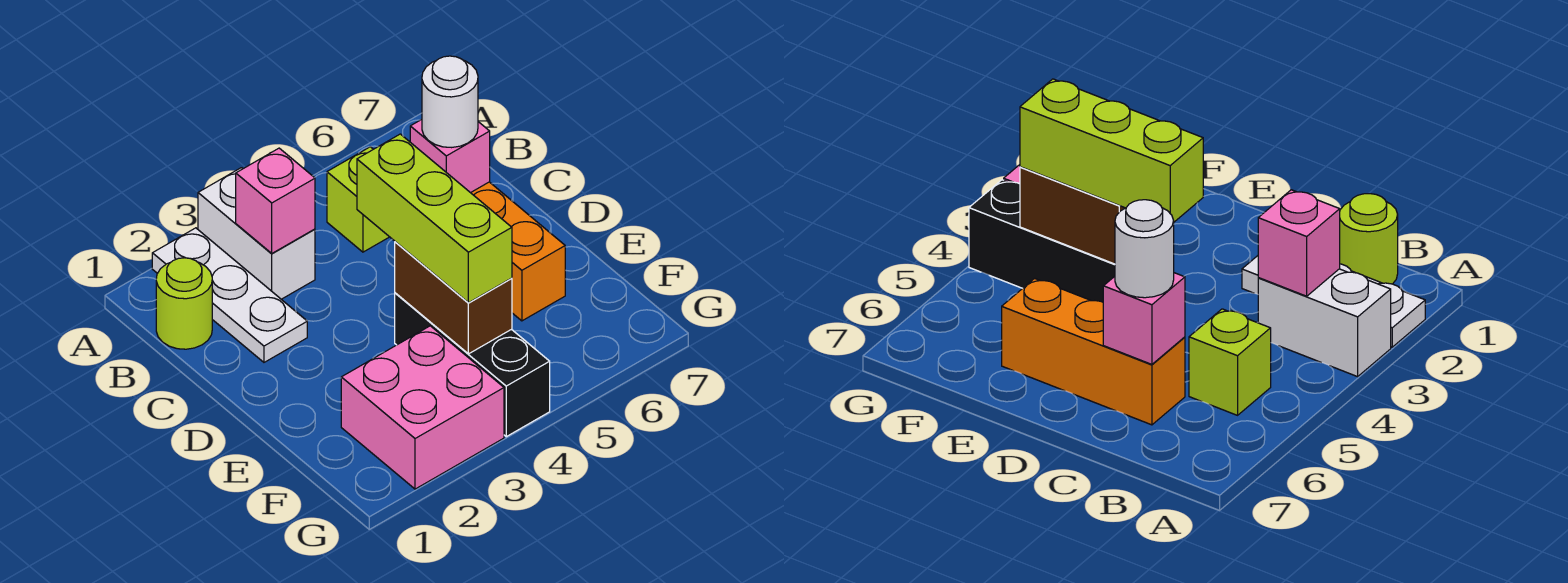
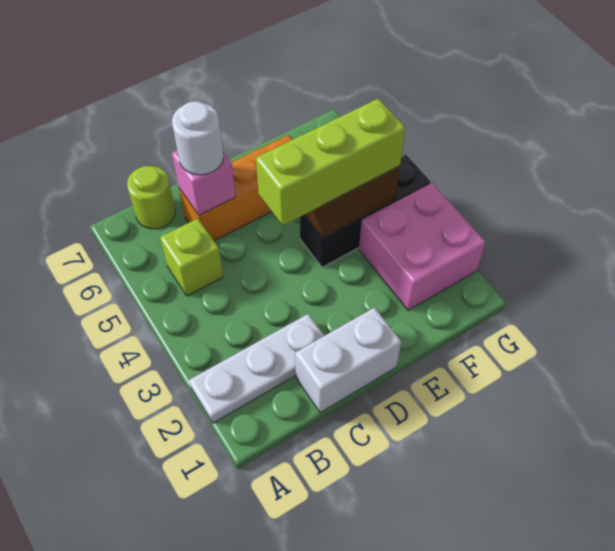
white brick A3:B3 level 1 -> white brick C1:D1 level 1
lime round brick B1 level 1 -> lime round brick B7 level 1
pink brick B3 level 2 -> none

